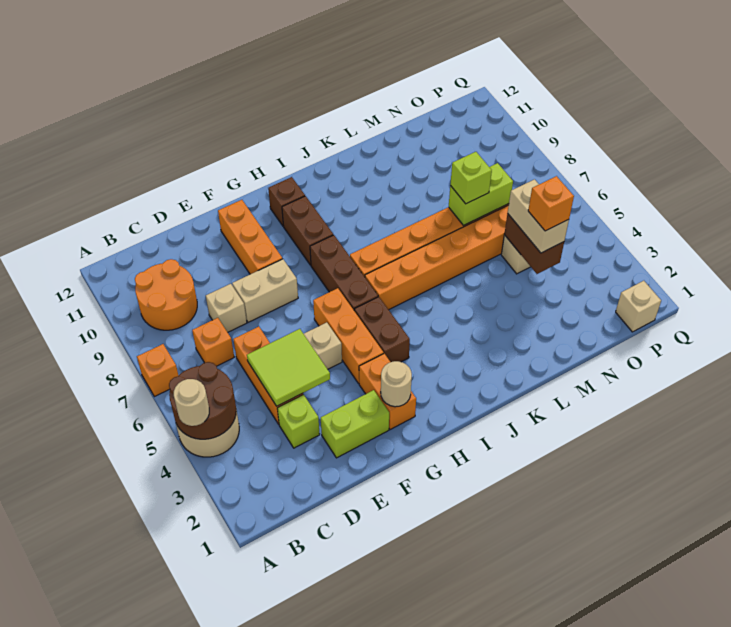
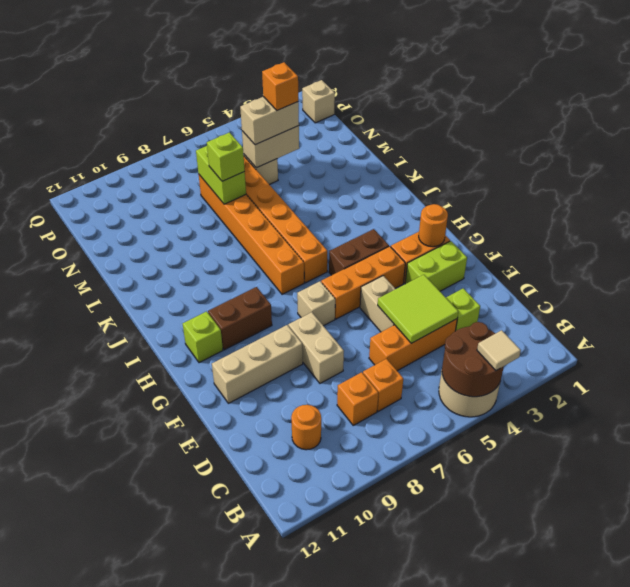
tan round brick A4 level 3 -> tan tile A4 level 3
orange brick A7 level 1 -> orange brick C8 level 1
orange round brick B9:C10 level 1 -> orange round brick C10 level 1
tan brick D8 level 1 -> tan brick G7 level 1
lime brick E2:F2 level 1 -> lime brick F2:F3 level 1
orange brick F9:F11 level 1 -> tan brick F9:F11 level 1
tan round brick G2 level 2 -> orange round brick G2 level 2
brown brick H6:H8 level 1 -> none
brown brick H11 level 1 -> lime brick H11 level 1
brown brick N4:N5 level 2 -> tan brick N4:N5 level 2

